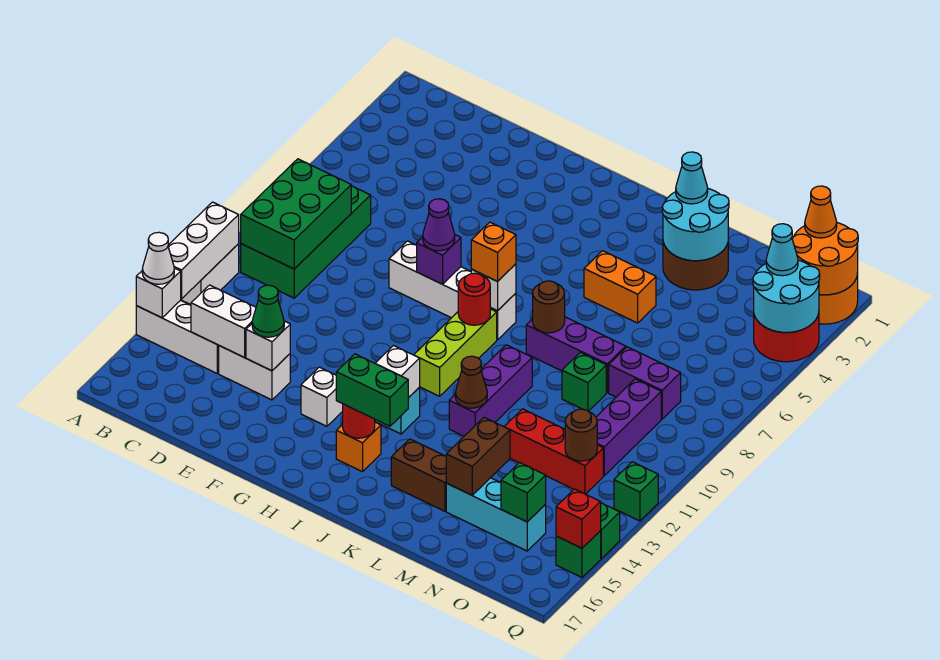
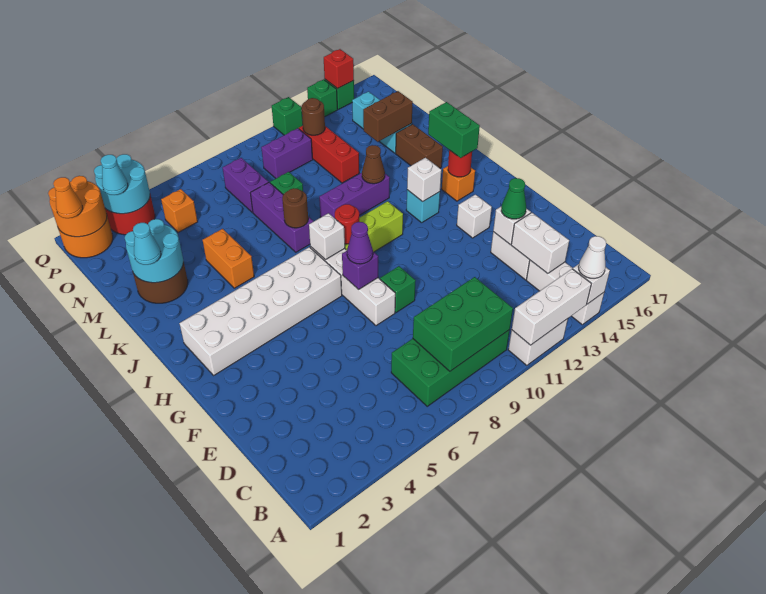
none -> white brick H2:I7 level 1
orange brick I8 level 3 -> orange brick O5 level 1
purple brick O9:O11 level 1 -> purple brick O10:O11 level 1
green brick O15 level 2 -> green brick F9 level 1

